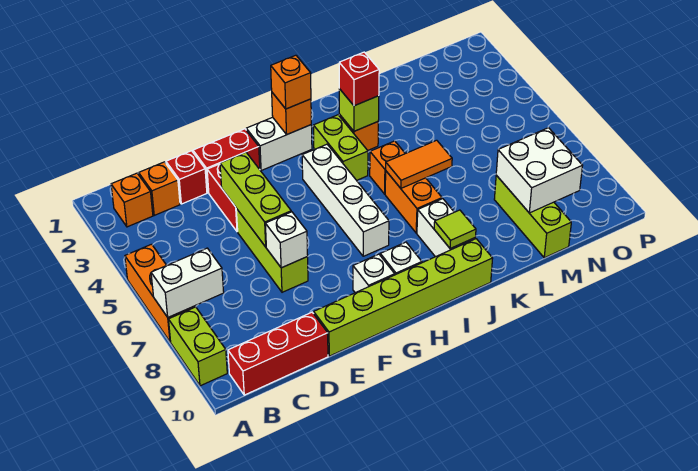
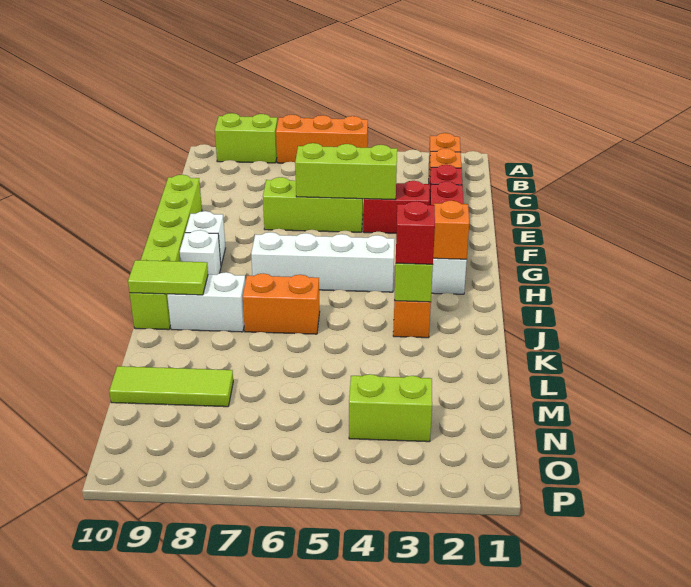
white brick A7:B7 level 2 -> none
red brick B10:D10 level 1 -> none
white brick E7 level 2 -> none
orange brick H2 level 3 -> none
lime brick I3:I4 level 1 -> lime brick N3:N4 level 1
orange brick J5 level 1 -> none
orange tile J6:K6 level 2 -> none
lime tile J9 level 2 -> lime tile J9:J10 level 2
lime brick M8:M10 level 1 -> lime tile M8:M10 level 1
white brick M8:N9 level 2 -> none

